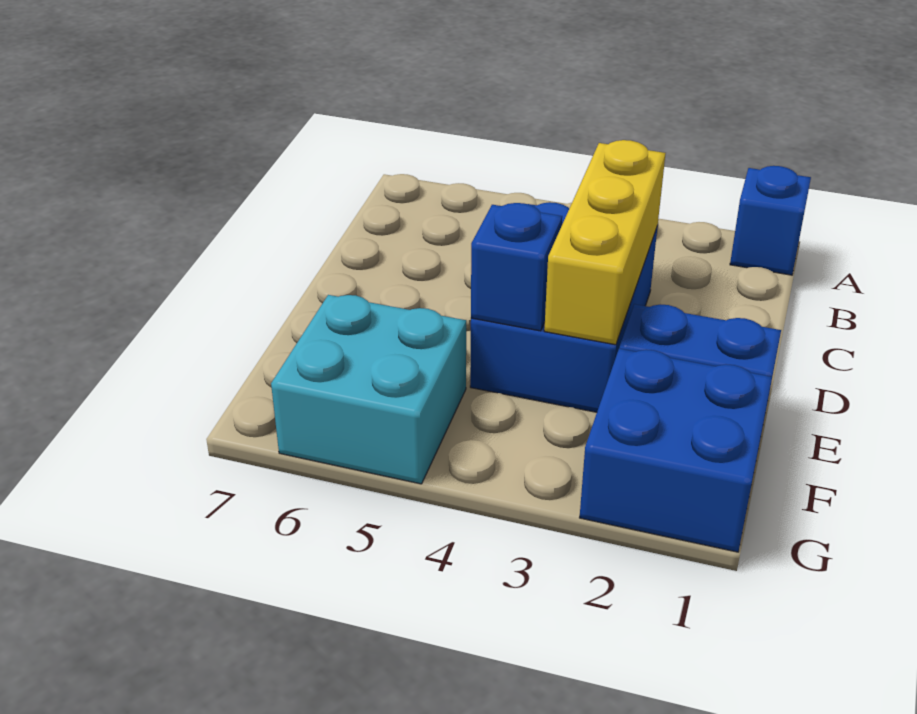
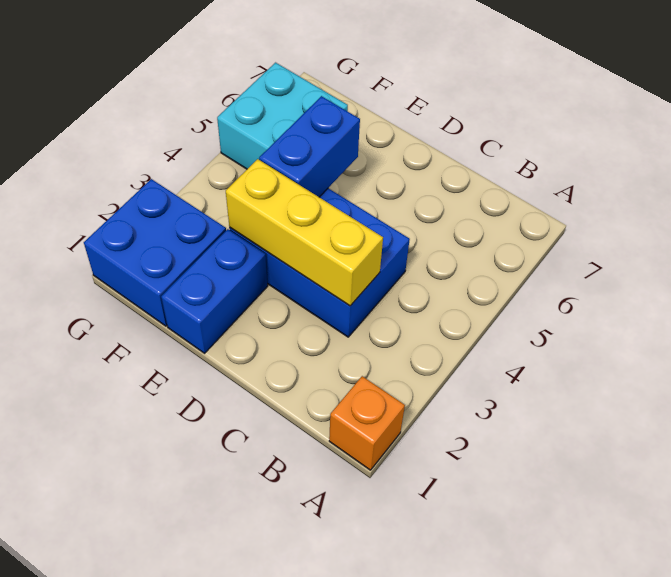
blue brick A1 level 1 -> orange brick A1 level 1
blue brick E4 level 2 -> blue brick E4:E5 level 2

